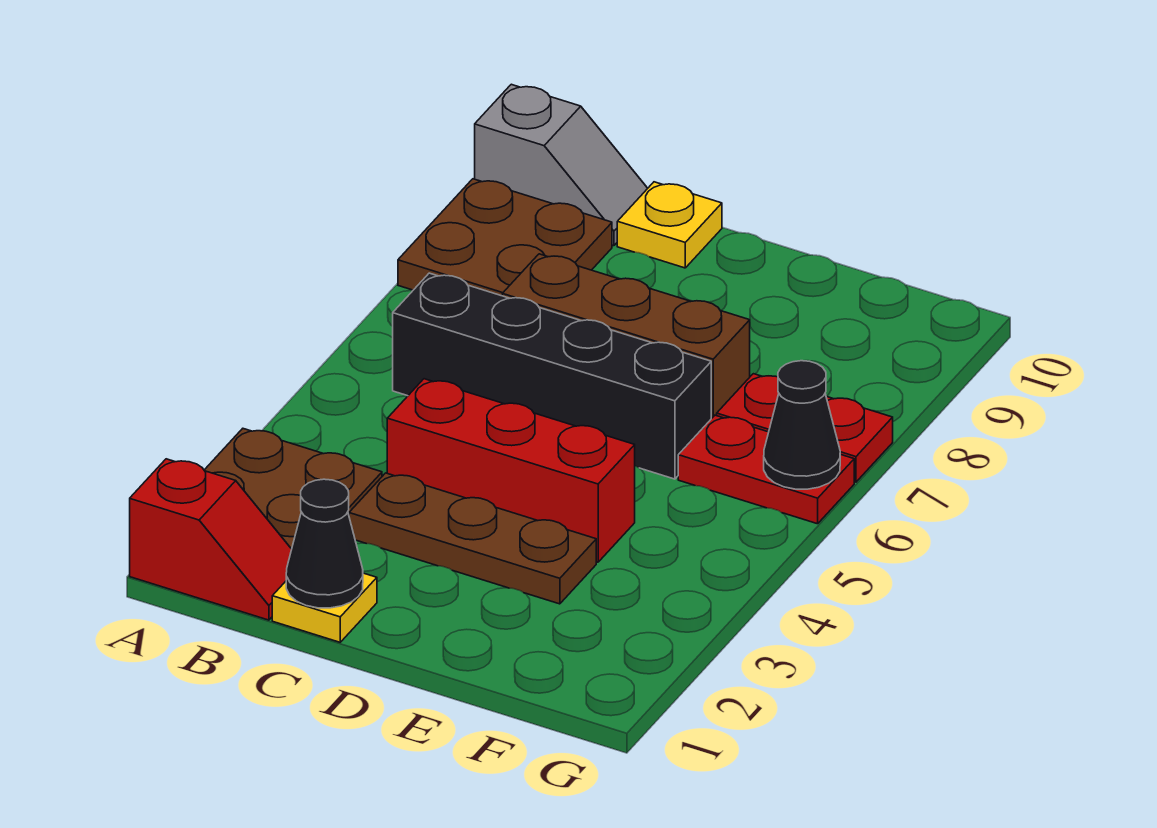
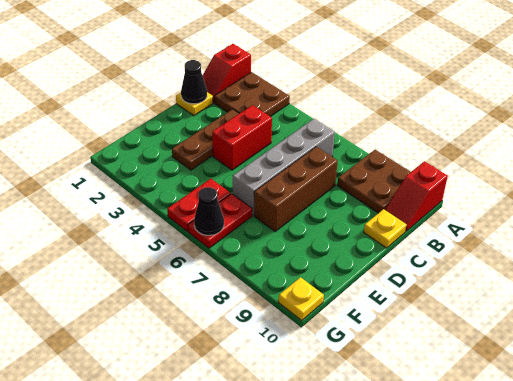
grey slope A10:B10 level 1 top A -> red slope A10:B10 level 1 top A
black brick B6:E6 level 1 -> grey brick B6:E6 level 1
red brick C4:E4 level 1 -> red brick C4:D4 level 1
red plate F7:G7 level 1 -> red plate F5:G5 level 1
none -> yellow plate G10 level 1

